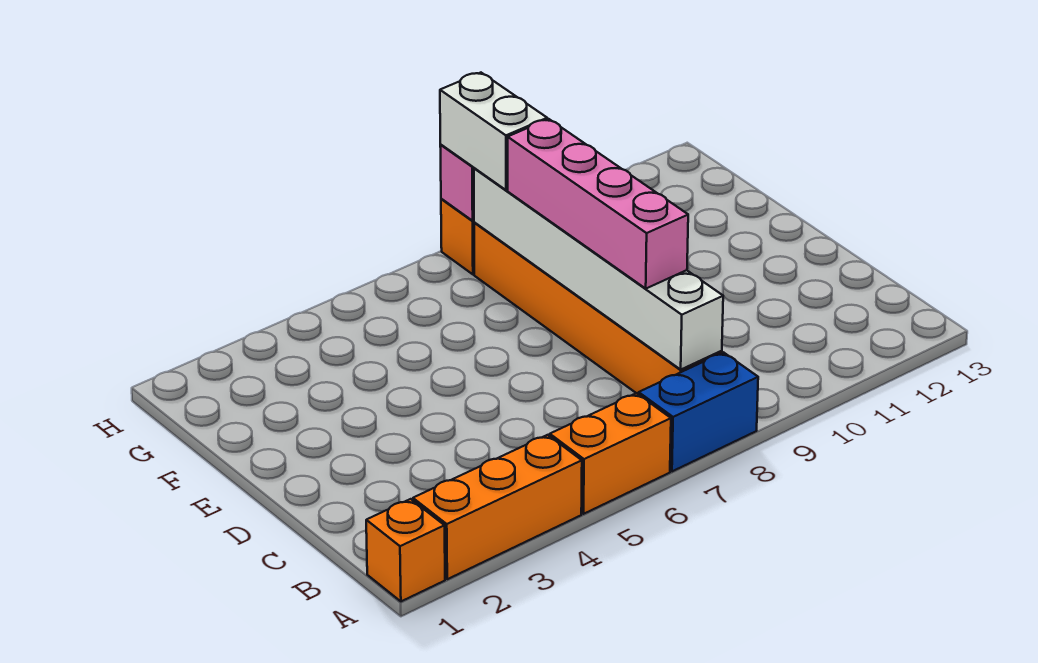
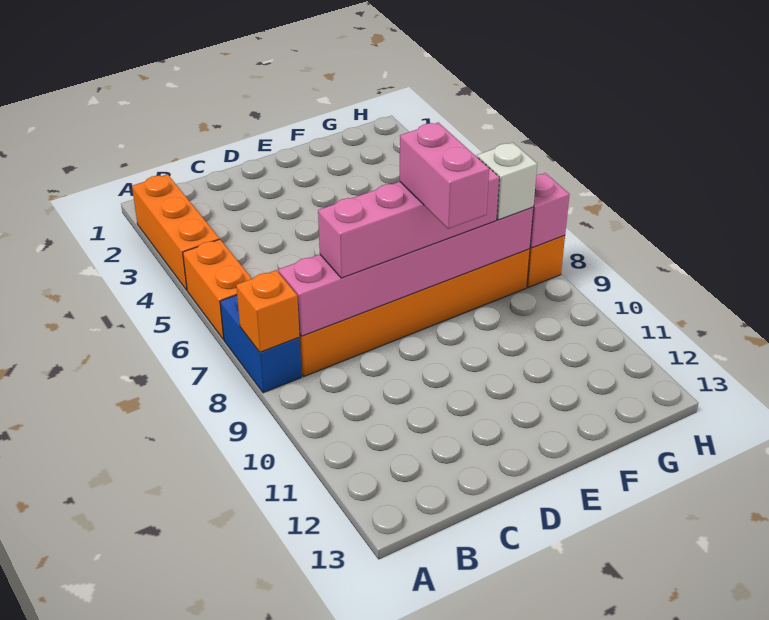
orange brick A1 level 1 -> orange brick A8 level 2
white brick B8:G8 level 2 -> pink brick B8:G8 level 2
none -> pink brick E8:E9 level 4
white brick G8:H8 level 3 -> white brick G8 level 3

